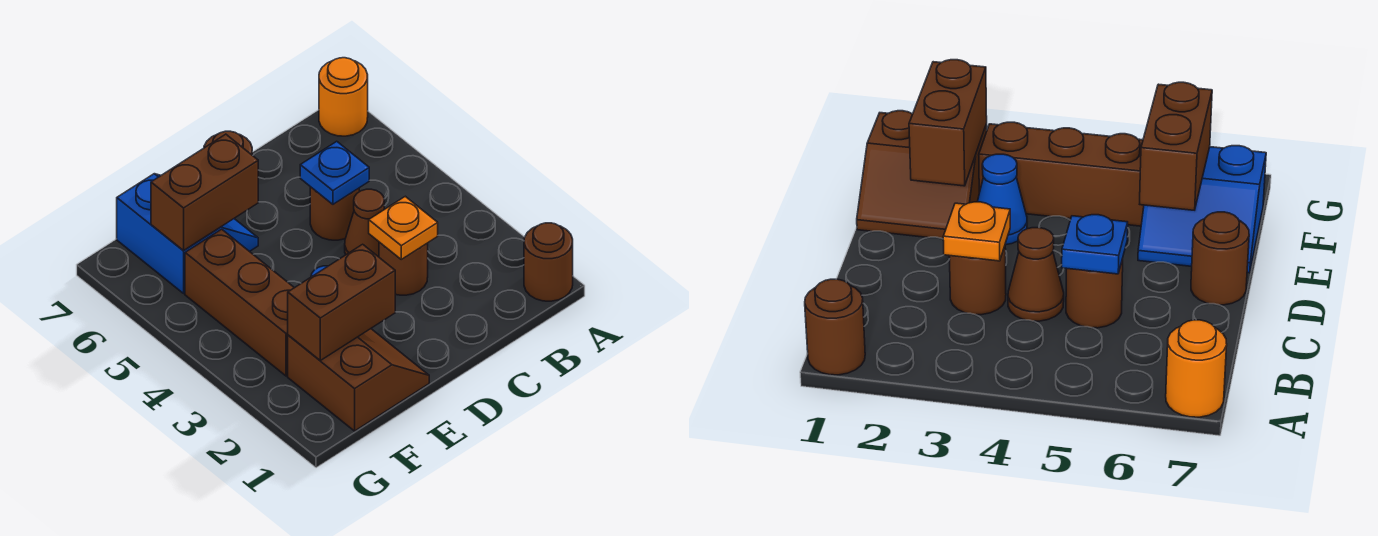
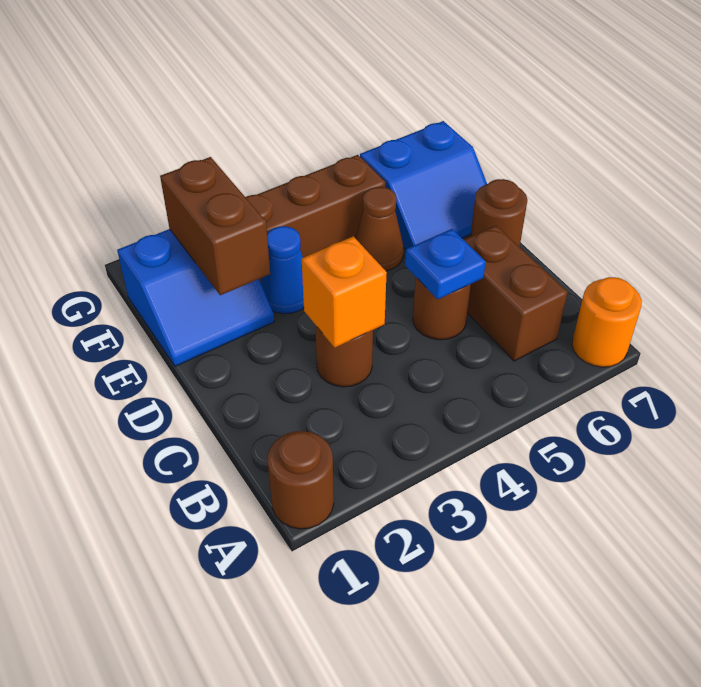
orange plate C3 level 2 -> orange brick C3 level 2
brown cone C4 level 1 -> brown cone E5 level 1
brown slope E1:F2 level 1 top F -> blue slope E1:F2 level 1 top F
brown brick E6:F6 level 2 -> brown brick B6:C6 level 1

